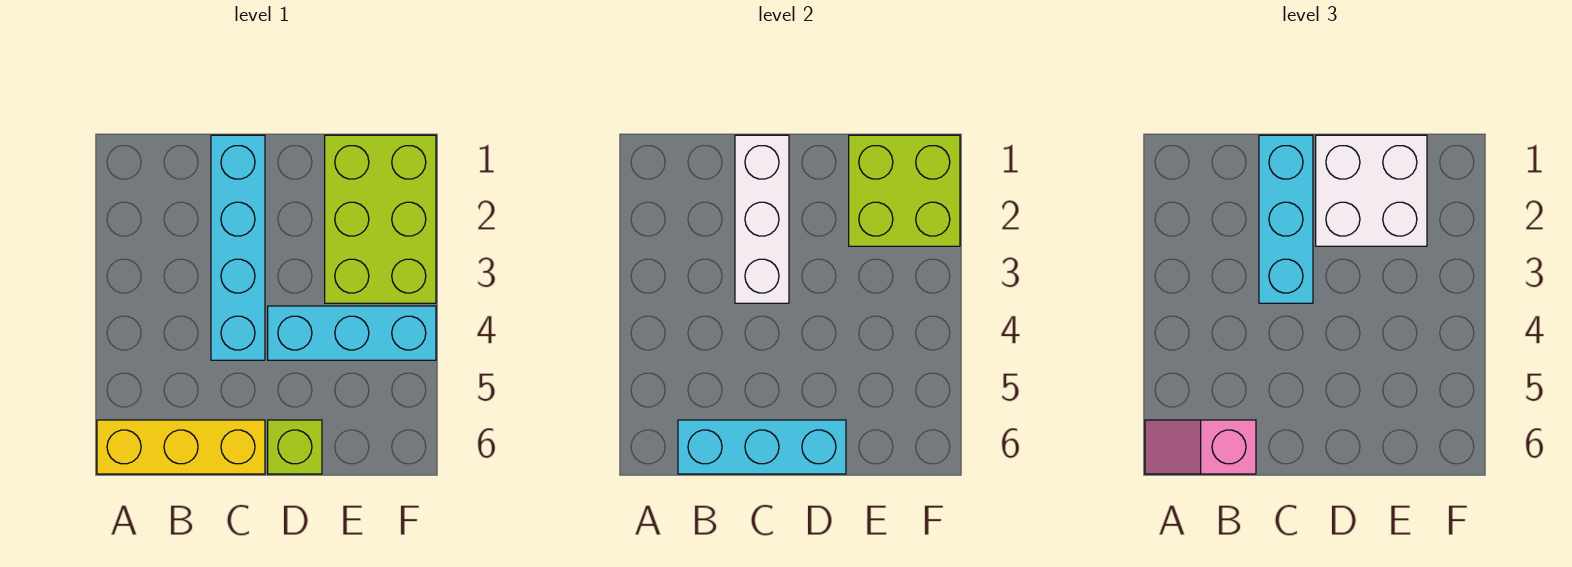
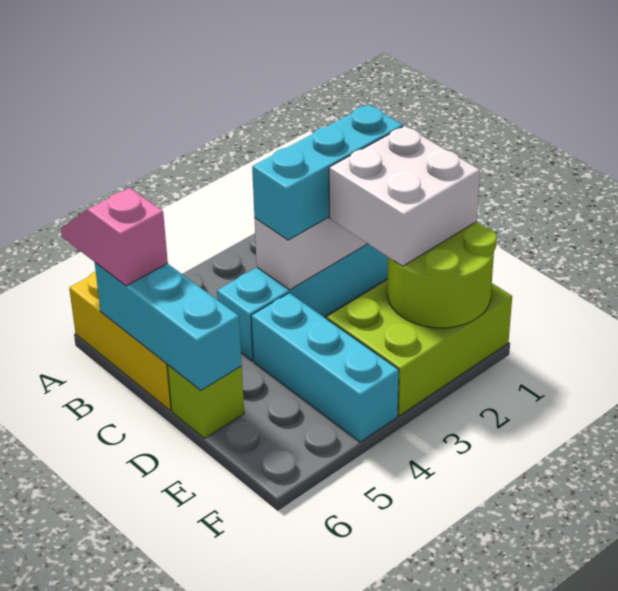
lime brick E1:F2 level 2 -> lime round brick E1:F2 level 2

